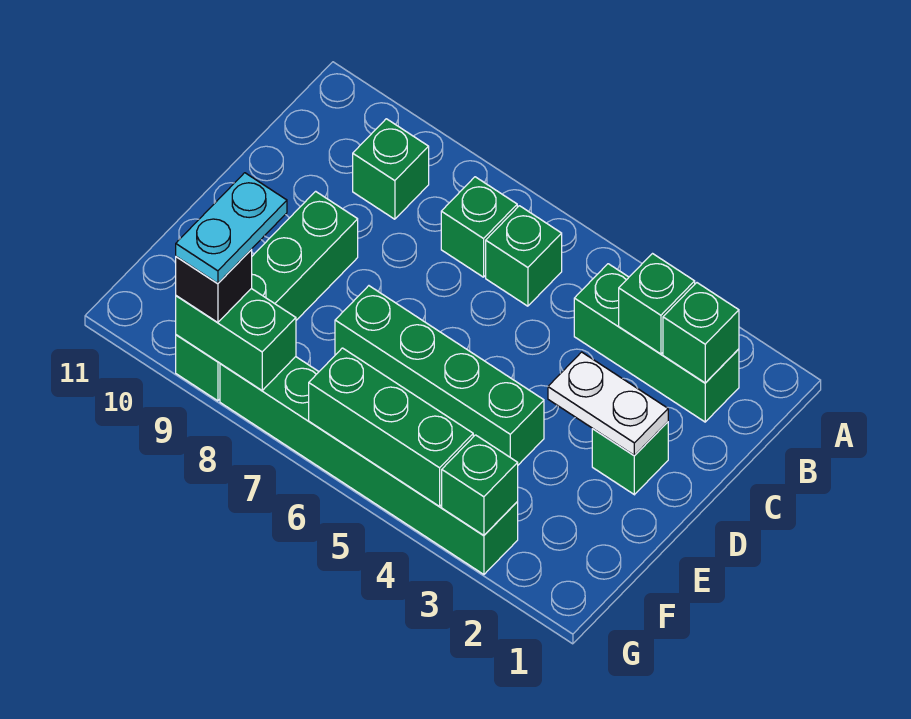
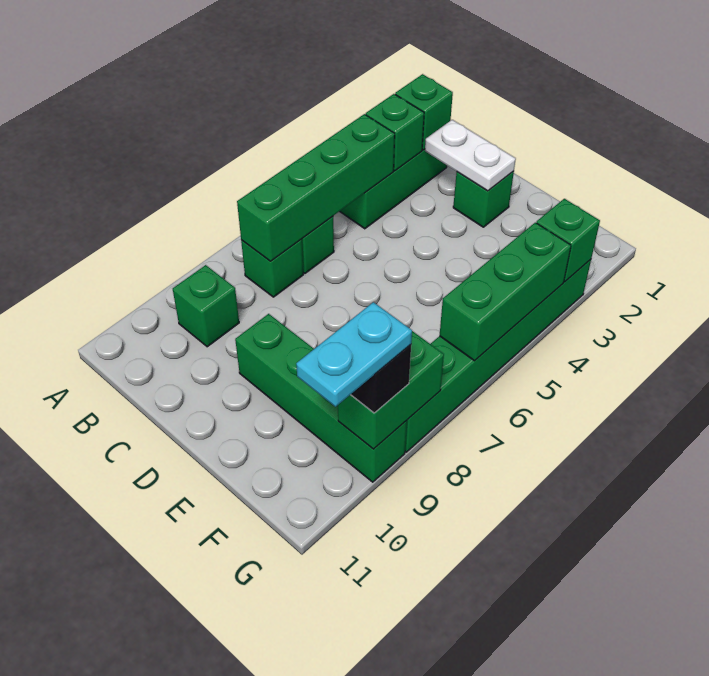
white plate D2:D3 level 2 -> white plate C2:D2 level 2
green brick E4:E7 level 1 -> green brick B4:B7 level 2
cyan plate F9:G9 level 4 -> cyan plate G9:G10 level 4

